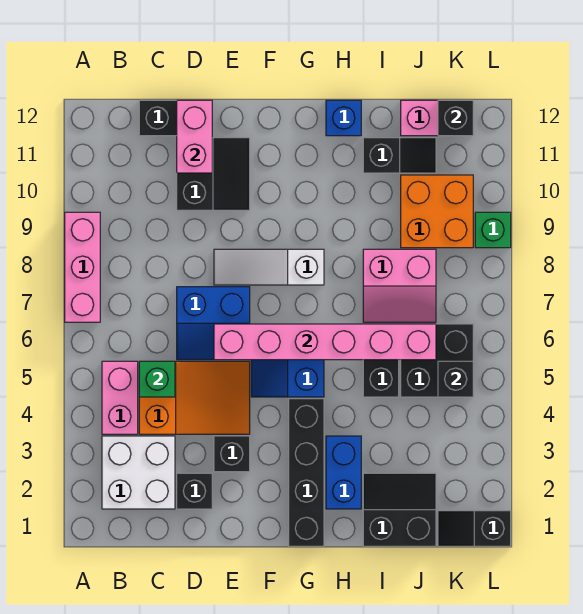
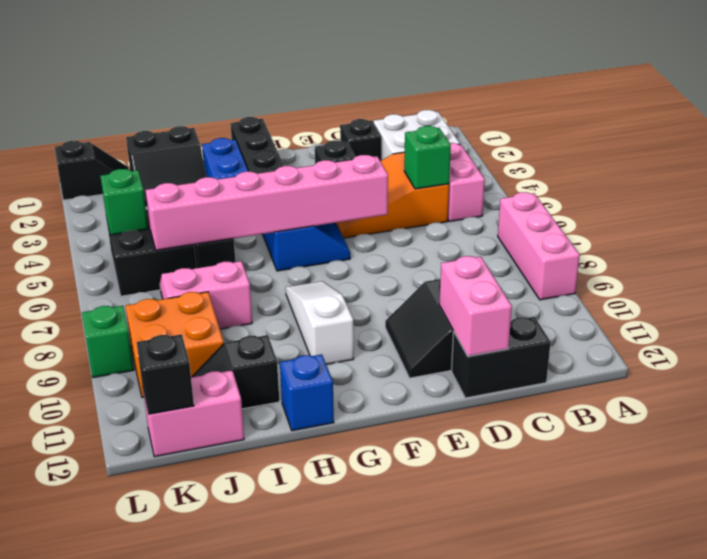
blue slope D6:E7 level 1 top 7 -> none
white slope E8:G8 level 1 top G -> white slope G8:G10 level 1 top 10
black brick K5 level 2 -> green brick K5 level 2

